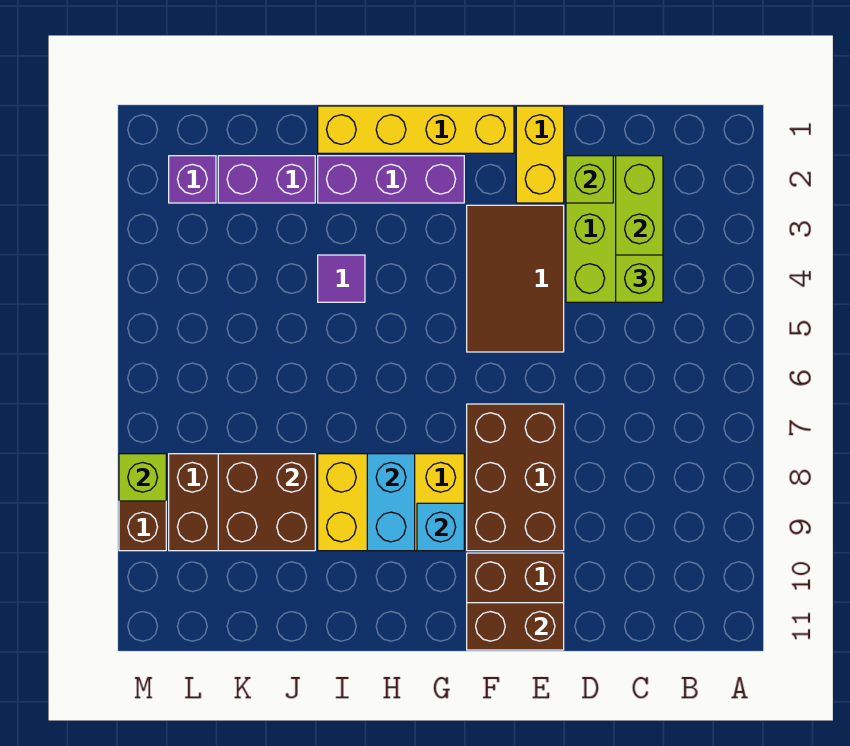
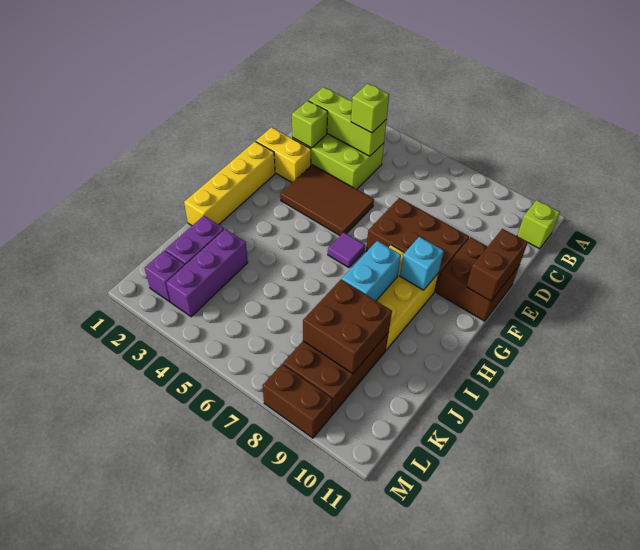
purple brick G2:I2 level 1 -> purple brick J3:L3 level 1
cyan brick H8:H9 level 2 -> cyan brick H8:I8 level 2
purple tile I4 level 1 -> purple tile G6 level 1
lime brick M8 level 2 -> lime brick B11 level 1

